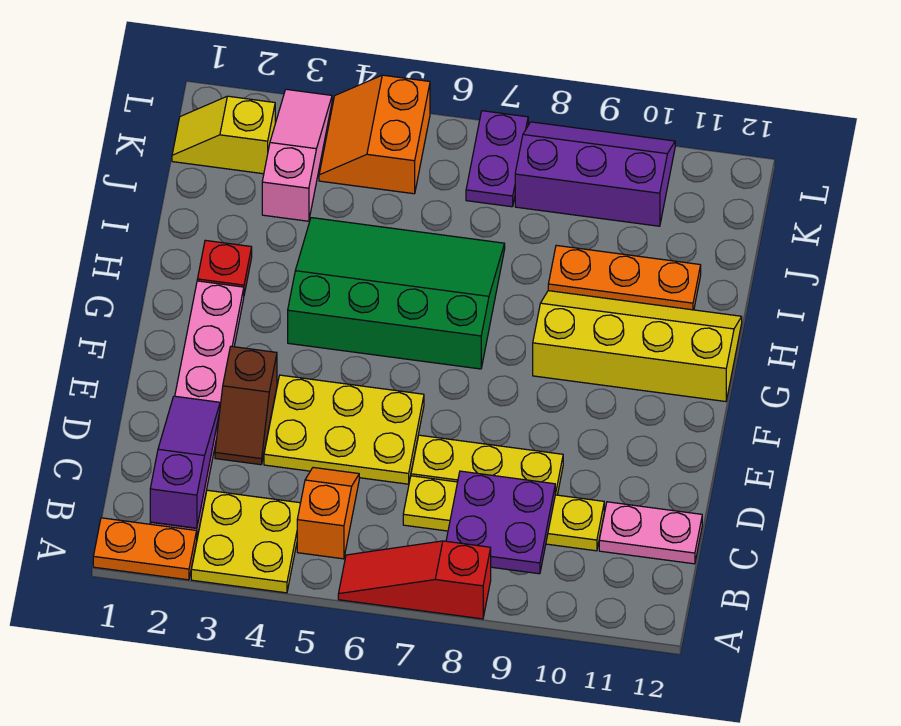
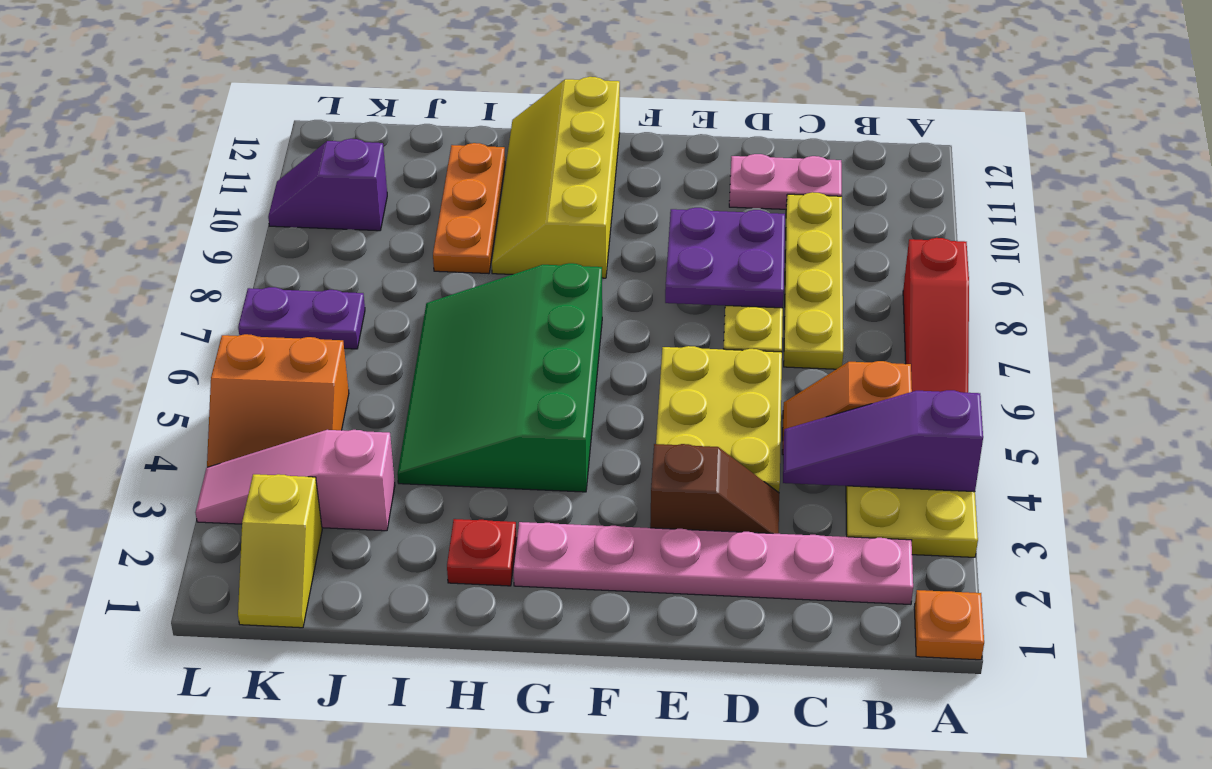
orange plate A1:A2 level 1 -> orange plate A1 level 1
purple slope B2:D2 level 2 top B -> purple slope A4:C4 level 2 top A
purple plate B8:C9 level 2 -> purple plate D8:E9 level 2
pink plate C11:C12 level 1 -> pink plate C11:D11 level 1
purple slope K8:L10 level 1 top K -> purple slope K10:L10 level 1 top K

